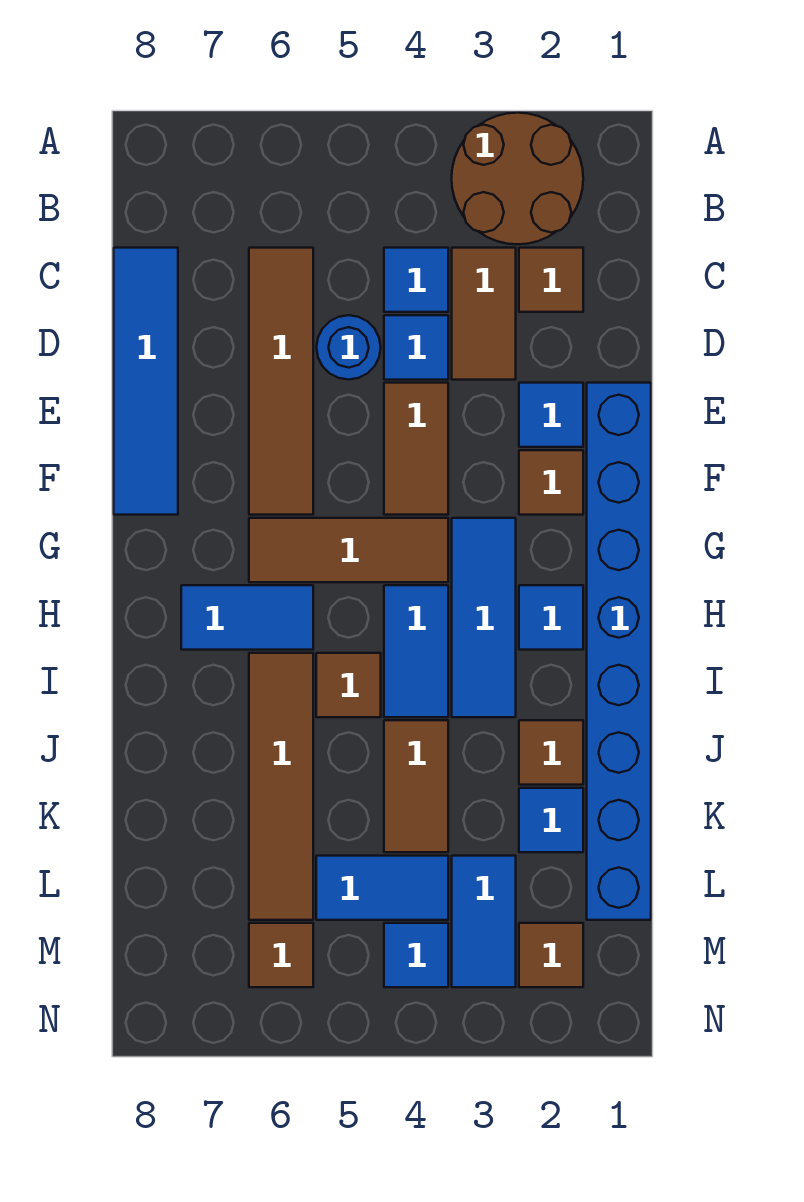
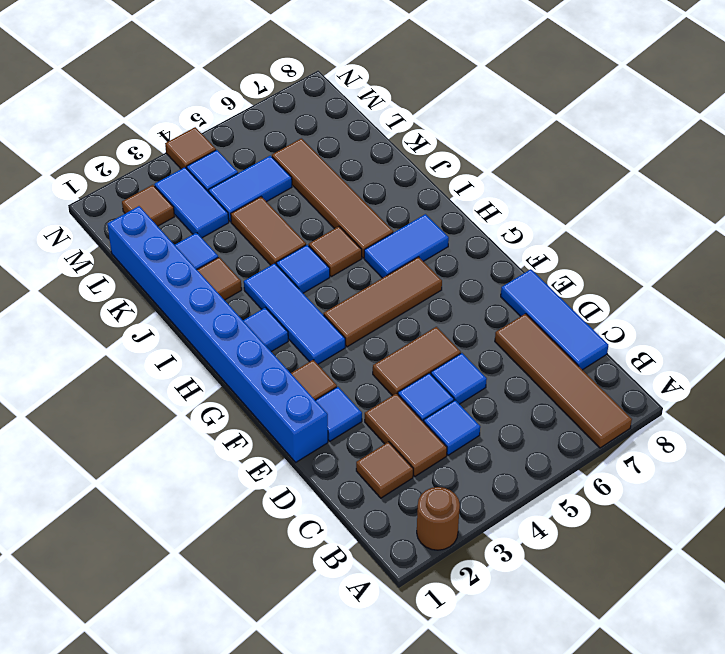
brown round brick A2:B3 level 1 -> brown round brick A2 level 1
brown tile C6:F6 level 1 -> brown tile A7:D7 level 1
blue tile C8:F8 level 1 -> blue tile C8:E8 level 1
blue round brick D5 level 1 -> blue tile D5 level 1
brown tile E4:F4 level 1 -> brown tile E4:E5 level 1
blue tile H4:I4 level 1 -> blue tile I4 level 1
brown tile M6 level 1 -> brown tile N4 level 1

